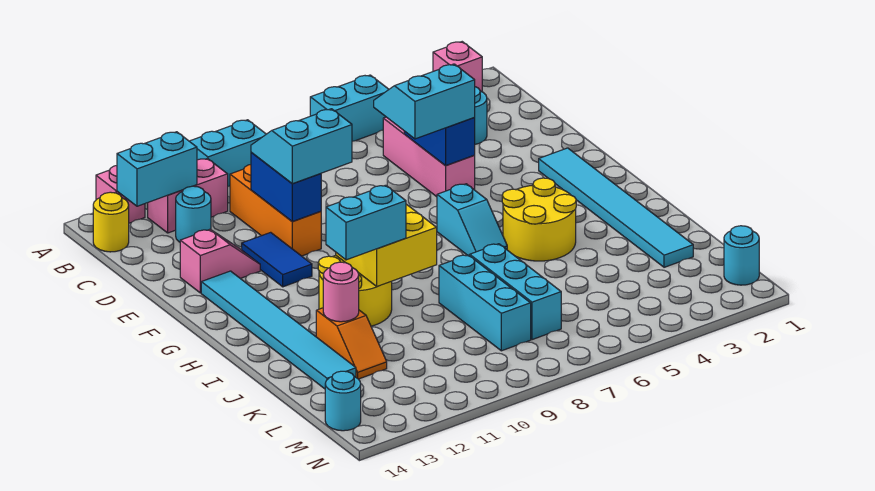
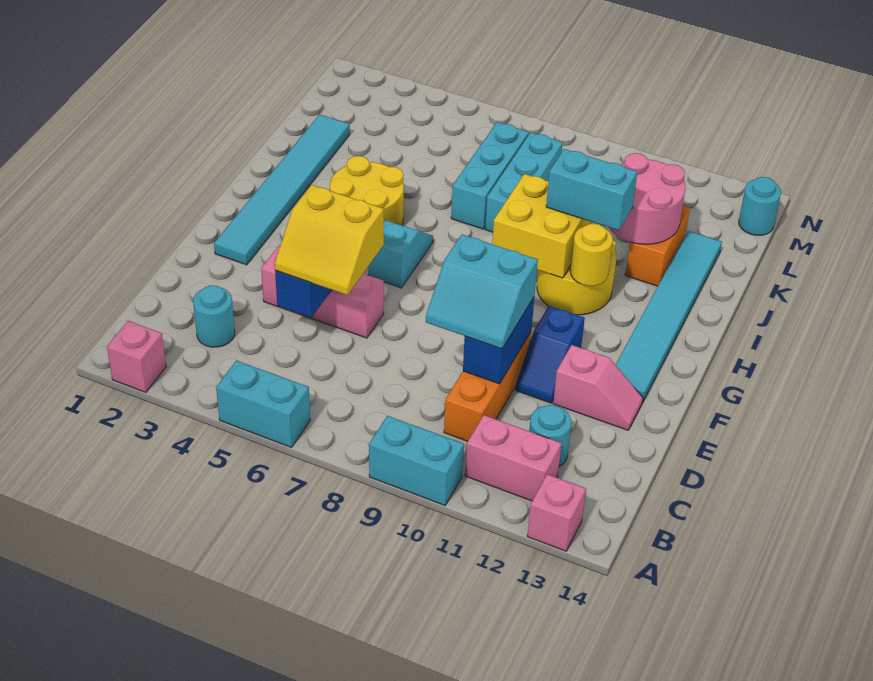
cyan brick B12:B13 level 2 -> none
yellow round brick B14 level 1 -> yellow round brick H11 level 2
pink brick C5:E5 level 1 -> pink brick E4:E6 level 1
cyan slope D5:E6 level 3 top E -> yellow slope D5:E6 level 3 top E
blue tile E11:F11 level 1 -> blue slope E11:F11 level 1 top F
pink slope E12:E13 level 1 top 13 -> pink slope E12:E13 level 1 top 12
orange slope J12:K12 level 1 top J -> orange brick J12:K12 level 1
pink round brick J12 level 2 -> pink round brick J11:K12 level 2
cyan round brick M1 level 1 -> none

